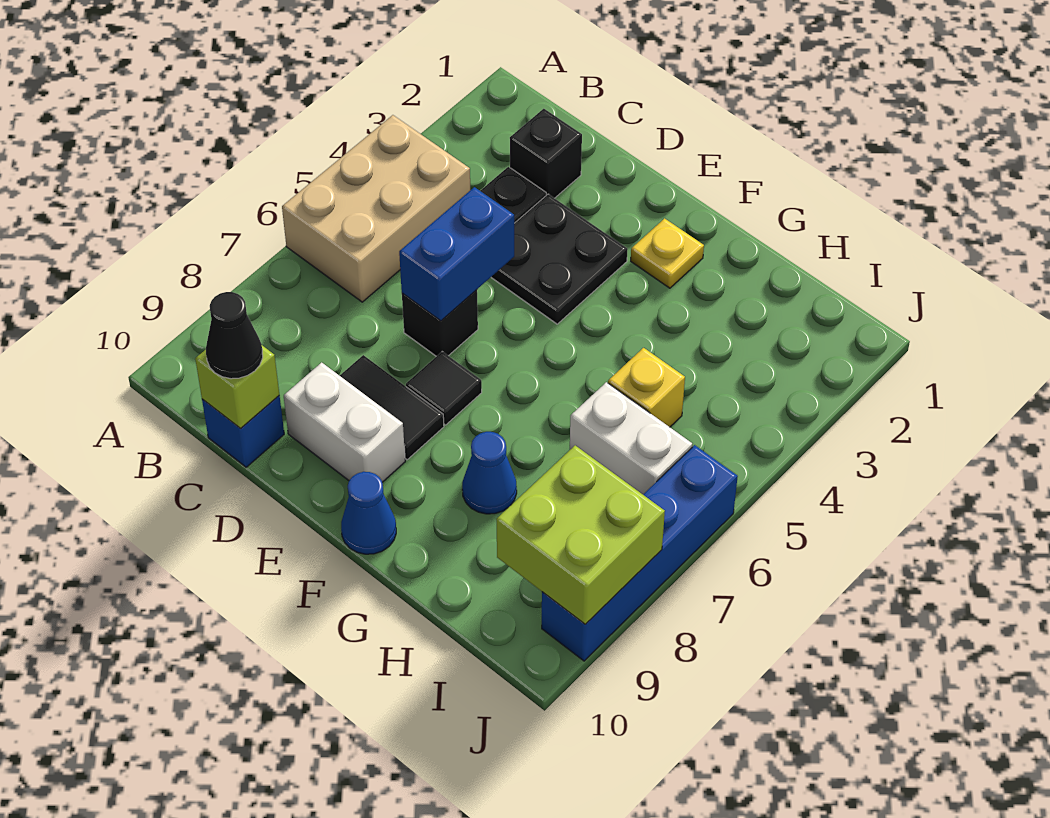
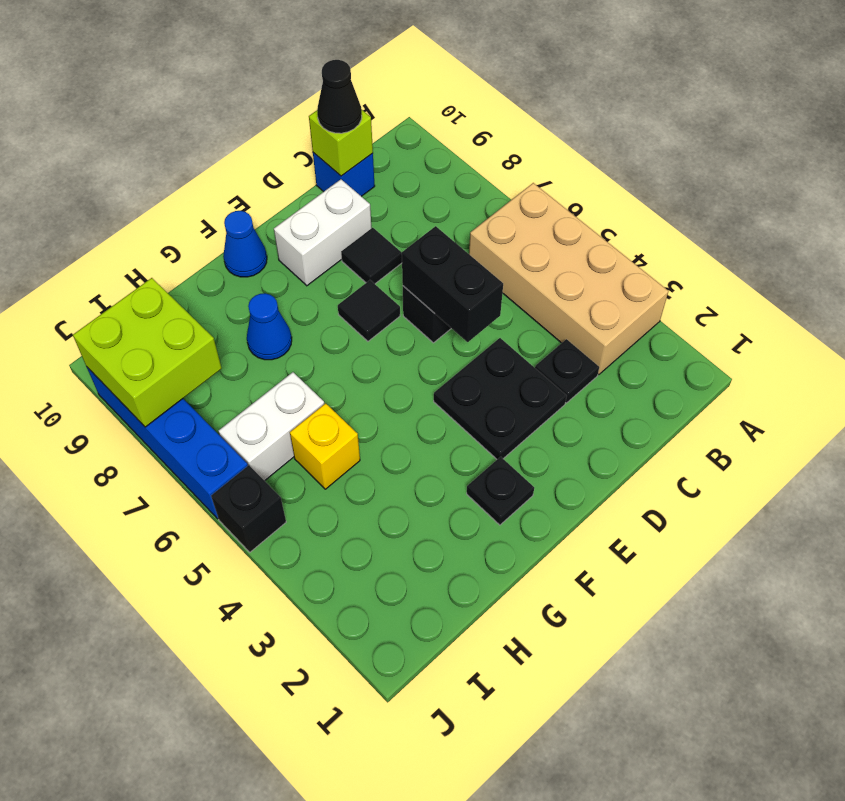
tan brick A4:B6 level 1 -> tan brick A3:B6 level 1
black brick C2 level 1 -> black brick J5 level 1
blue brick D5:D6 level 2 -> black brick D5:D6 level 2
black tile D8:E8 level 1 -> black tile D8 level 1
yellow plate F2 level 1 -> black plate F2 level 1

